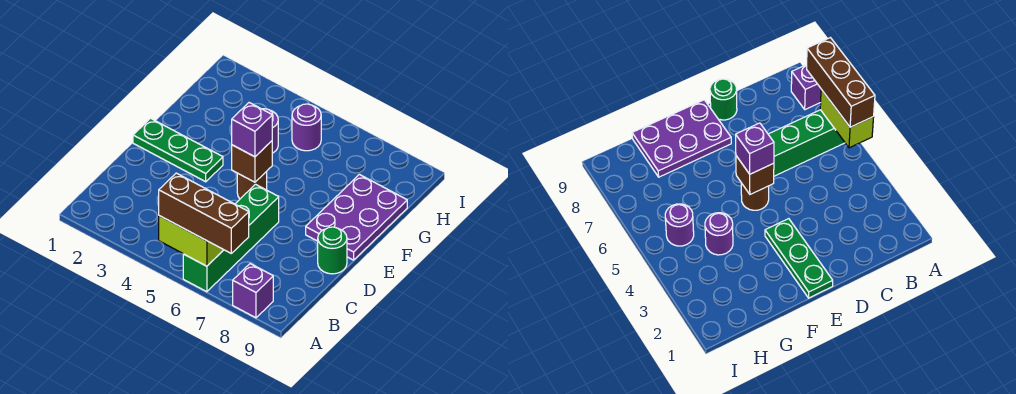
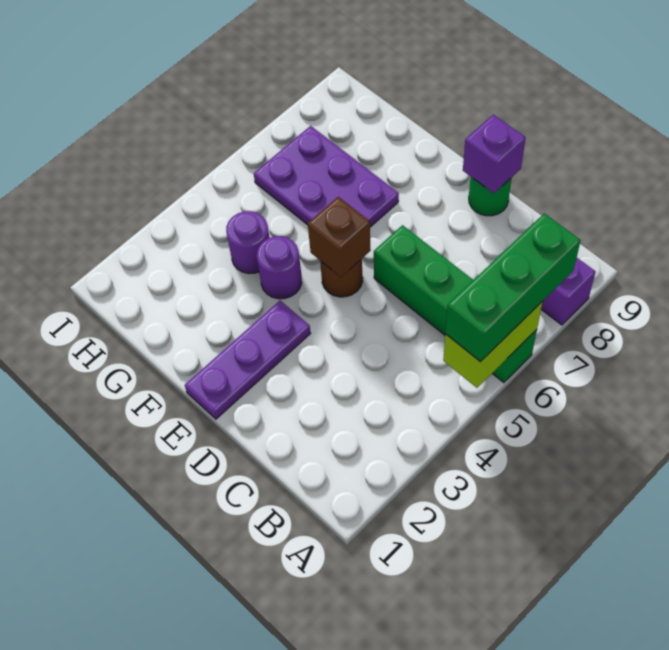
brown brick A5:A7 level 3 -> green brick A5:A7 level 3
green plate E1:E3 level 1 -> purple plate E1:E3 level 1
purple brick E5 level 3 -> purple brick D9 level 2
purple plate E8:G9 level 1 -> purple plate F6:H7 level 1
purple round brick H5 level 1 -> purple round brick F4 level 1

